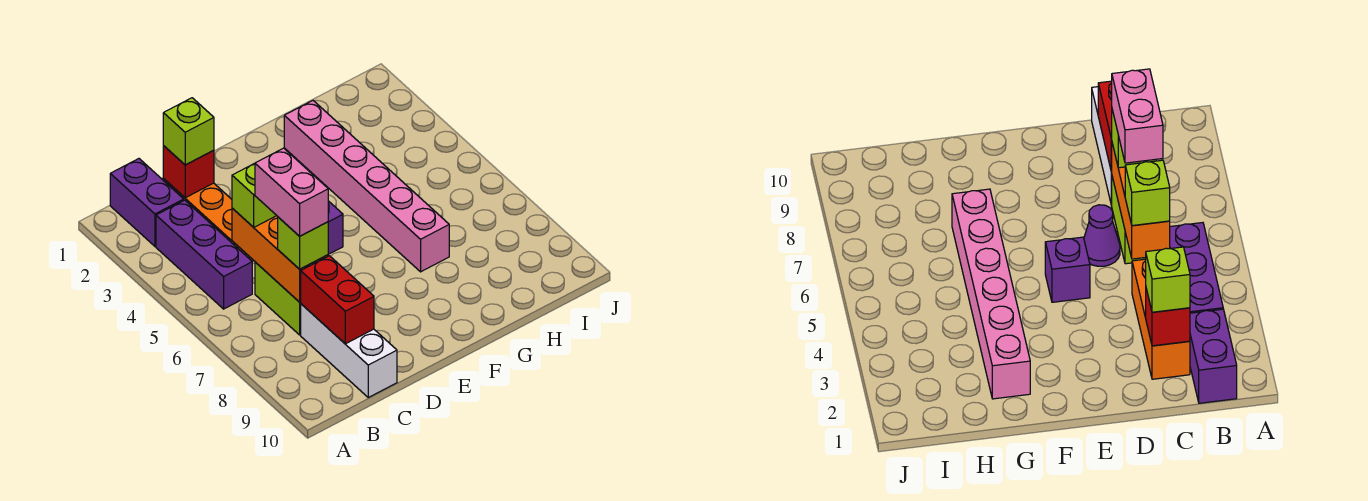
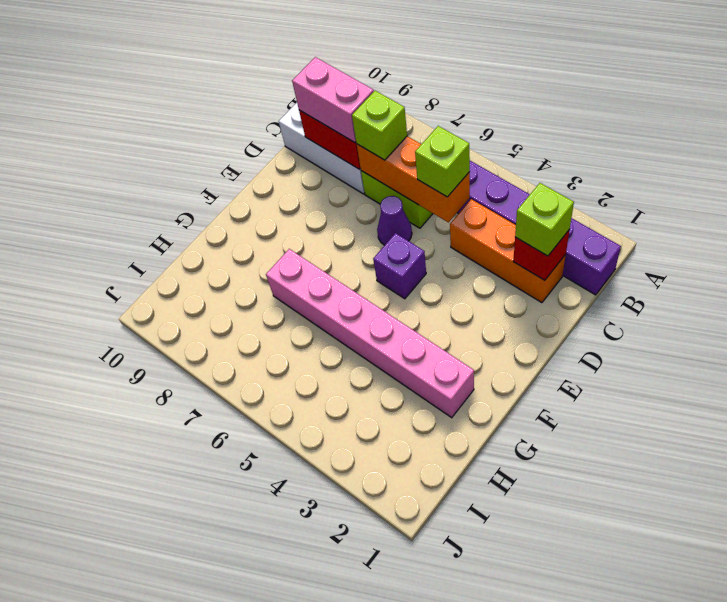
pink brick C6:C7 level 4 -> pink brick C8:C9 level 3

